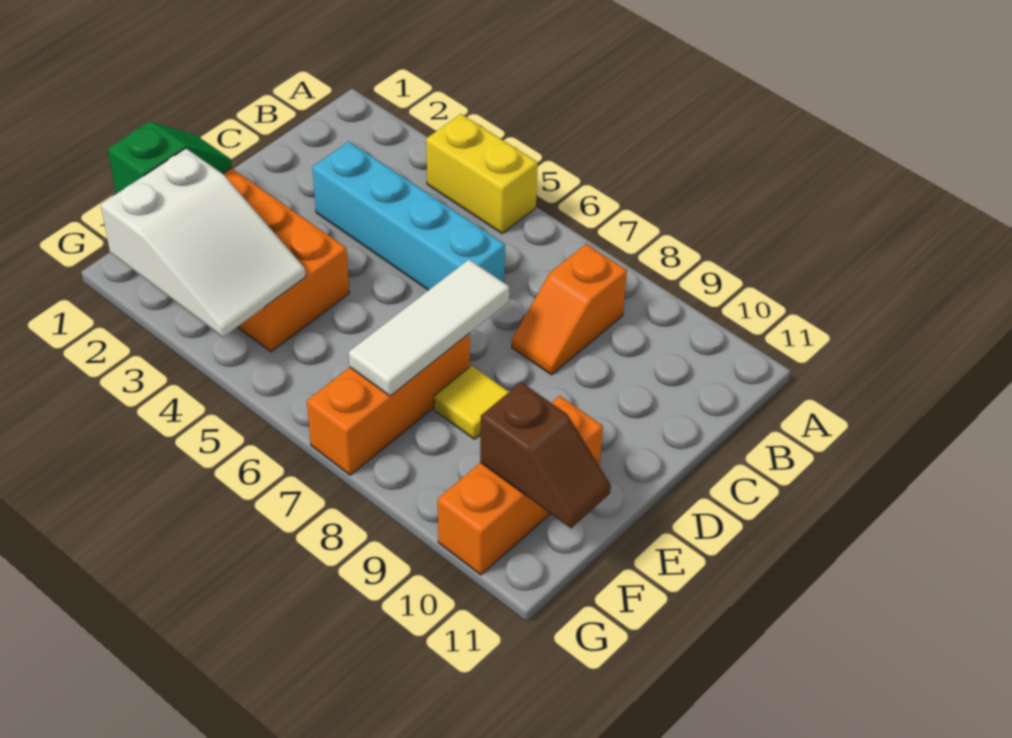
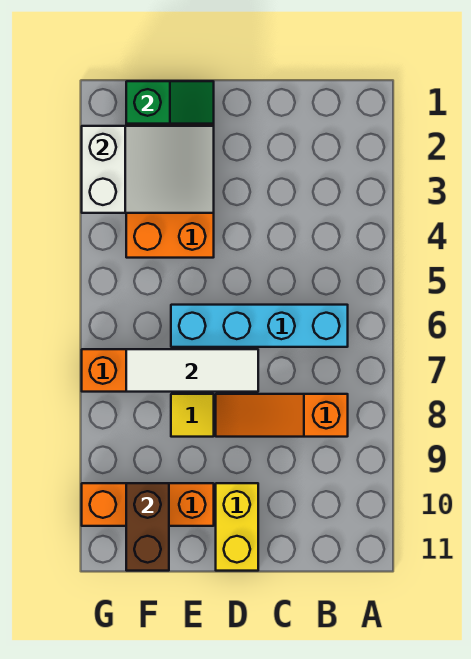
yellow brick A4:A5 level 1 -> yellow brick D10:D11 level 1
orange slope B8:C8 level 1 top B -> orange slope B8:D8 level 1 top B
cyan brick C3:C6 level 1 -> cyan brick B6:E6 level 1
white slope F2:G4 level 2 top 2 -> white slope E2:G3 level 2 top G
brown slope F10:F11 level 2 top 10 -> brown brick F10:F11 level 2

